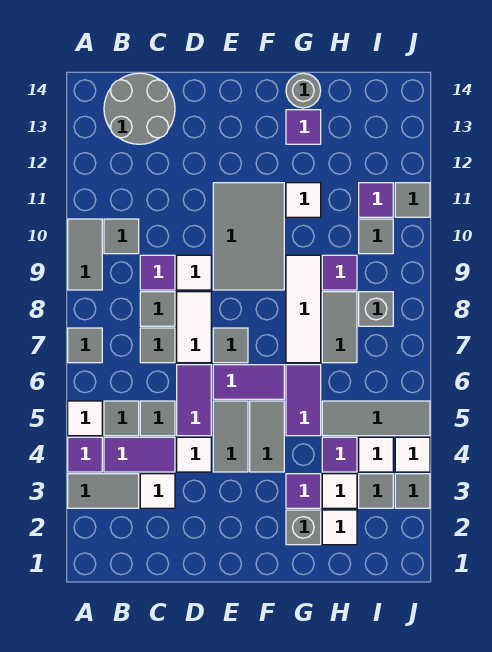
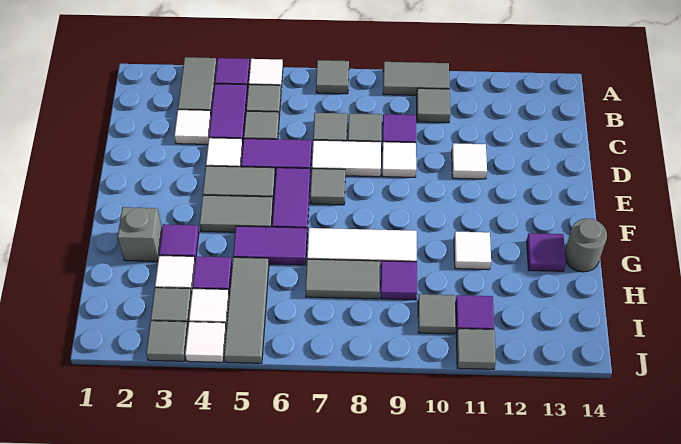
grey round brick B13:C14 level 1 -> none
grey tile E9:F11 level 1 -> none
white tile H2 level 1 -> white tile D11 level 1
grey brick I8 level 1 -> none

